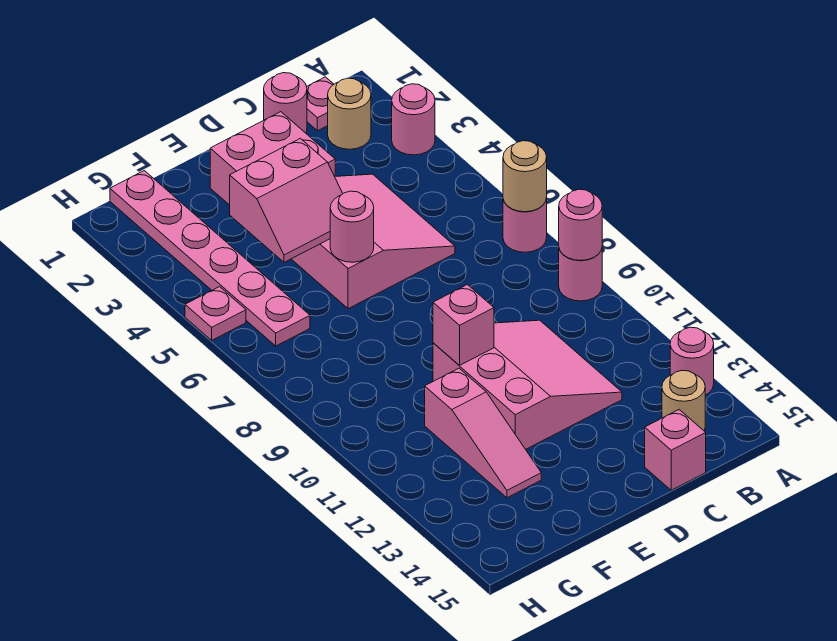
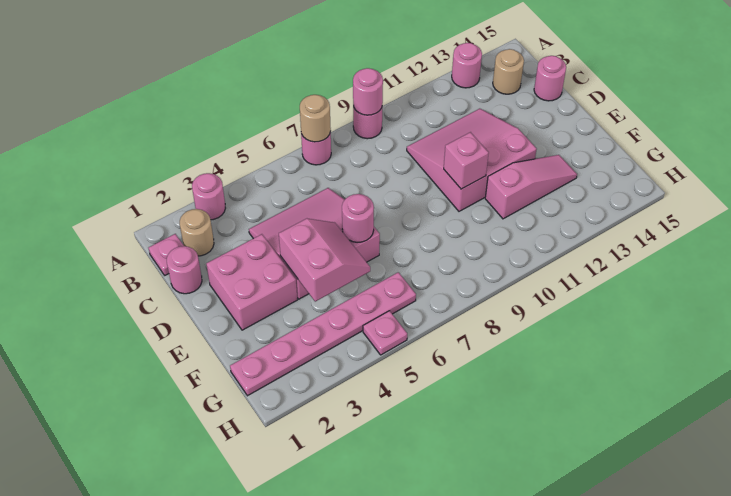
pink brick C15 level 1 -> pink round brick C15 level 1

